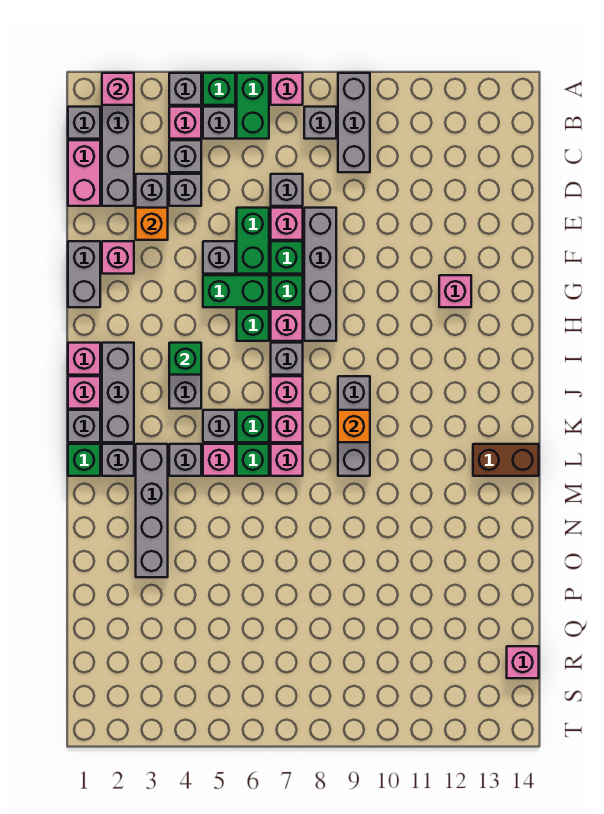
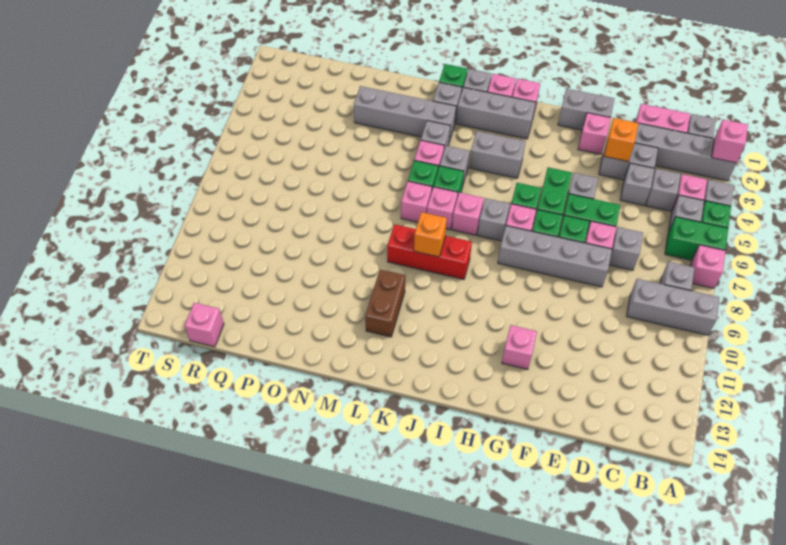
green brick I4 level 2 -> none
grey brick J9:L9 level 1 -> red brick J9:L9 level 1
brown brick L13:L14 level 1 -> brown brick L11:L12 level 1

